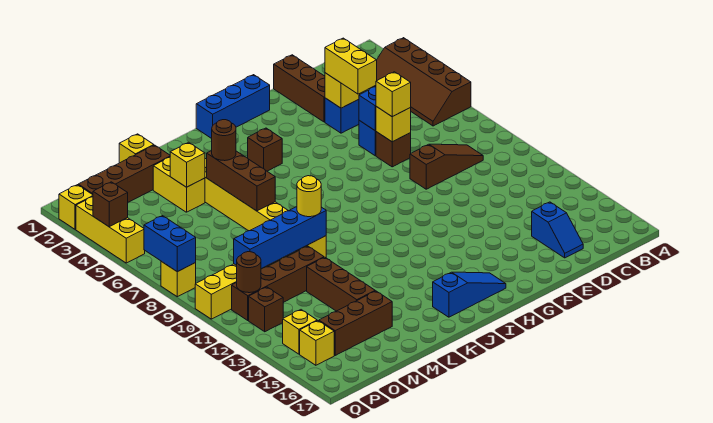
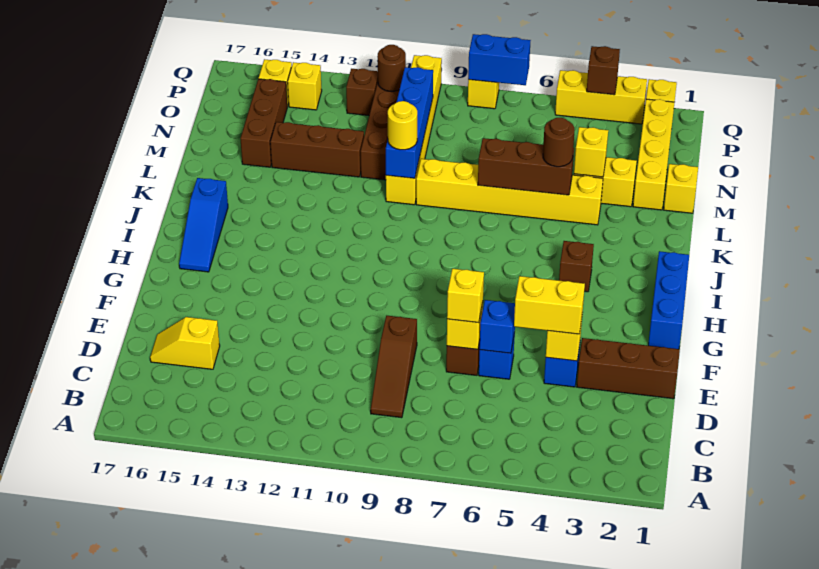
brown slope A3:B6 level 1 top A -> none
blue slope D15:D16 level 1 top 15 -> yellow slope D15:D16 level 1 top 15
brown brick M2:P2 level 1 -> yellow brick M2:P2 level 1

